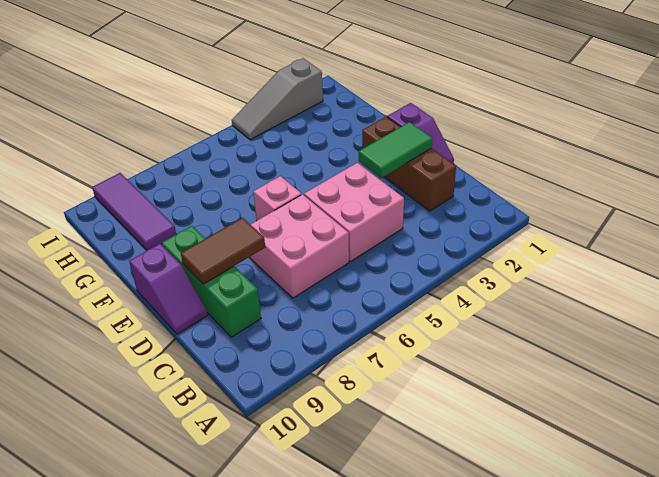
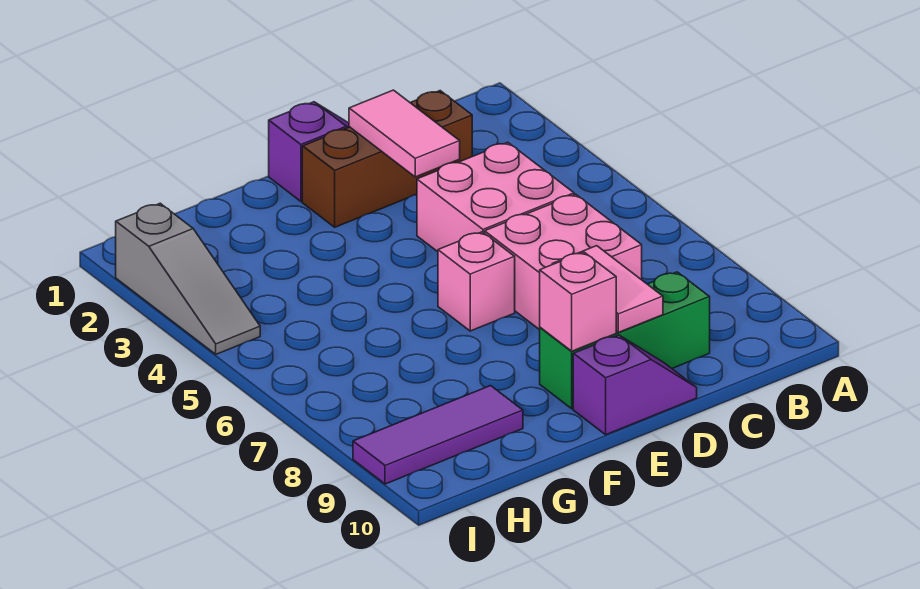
green tile D2:D3 level 2 -> pink tile D2:D3 level 2
brown tile D8:D9 level 2 -> pink tile D8:D9 level 2
none -> pink brick E9 level 2

